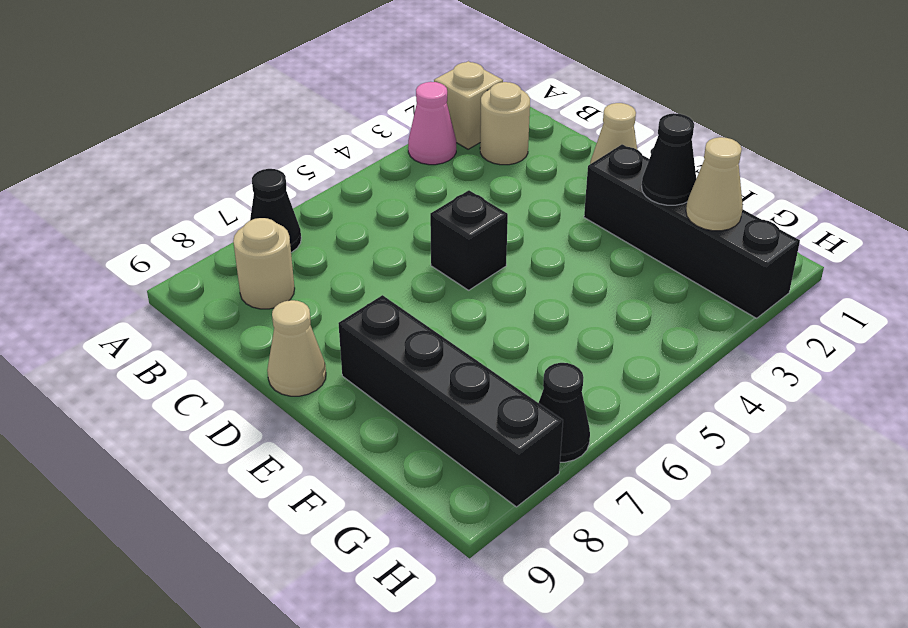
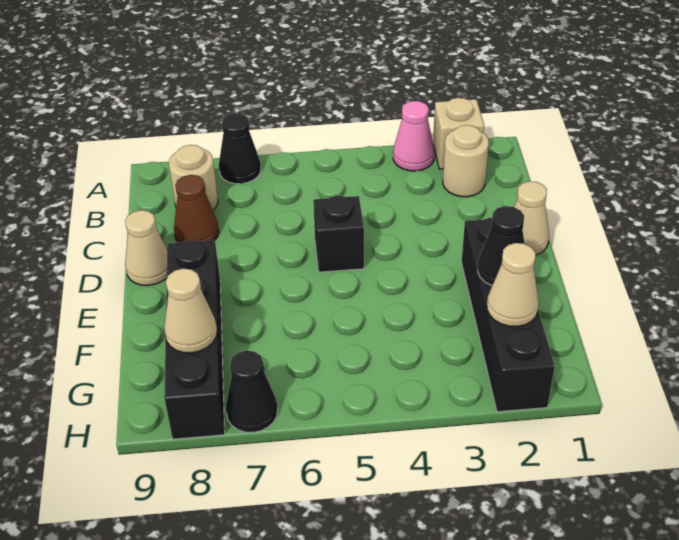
none -> brown cone C8 level 1
none -> tan cone G8 level 2

